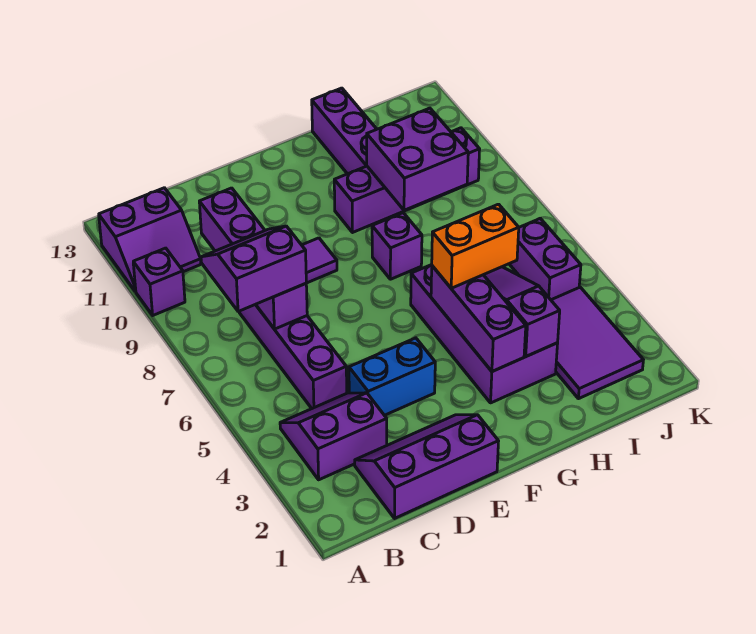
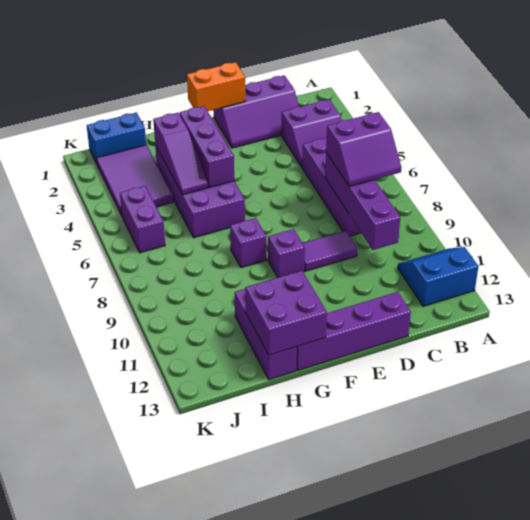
purple brick A10 level 1 -> purple brick F9 level 1
purple slope A11:B12 level 1 top 12 -> blue slope A11:B12 level 1 top 12
blue brick D4:E4 level 1 -> blue brick I1:J1 level 1
orange brick G5:H5 level 3 -> orange brick E1:F1 level 2
purple brick G10:J10 level 1 -> purple brick D13:G13 level 1
purple brick H9:I10 level 2 -> purple brick G12:H13 level 2

